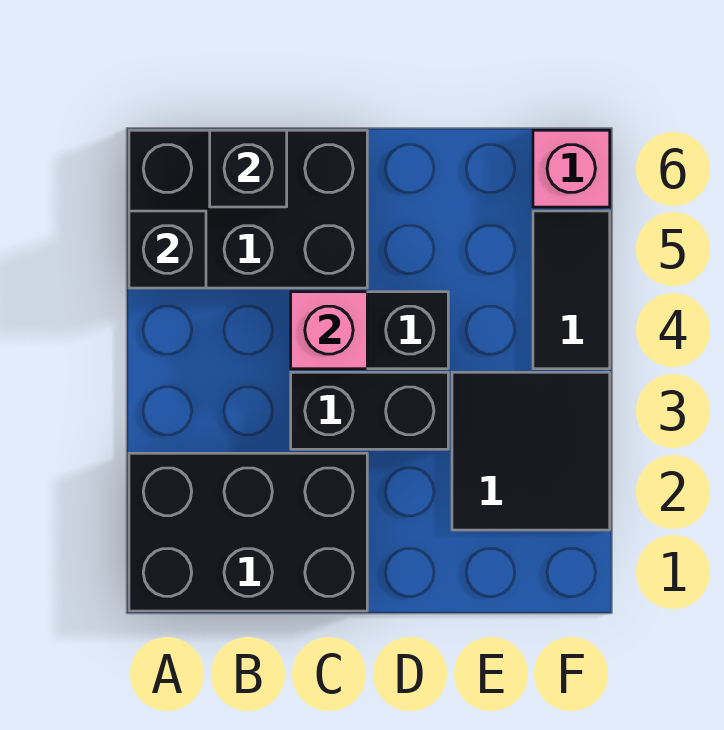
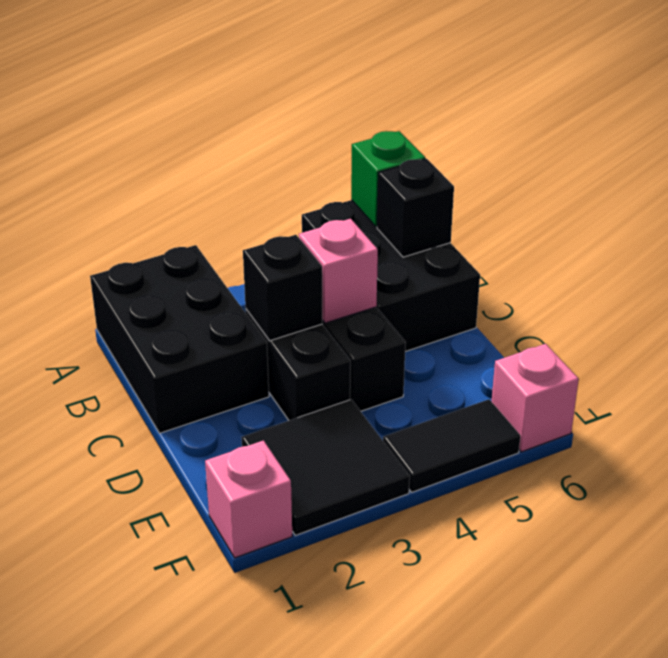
black brick A5 level 2 -> black brick C3 level 2
none -> green brick A6 level 2
none -> pink brick F1 level 1

